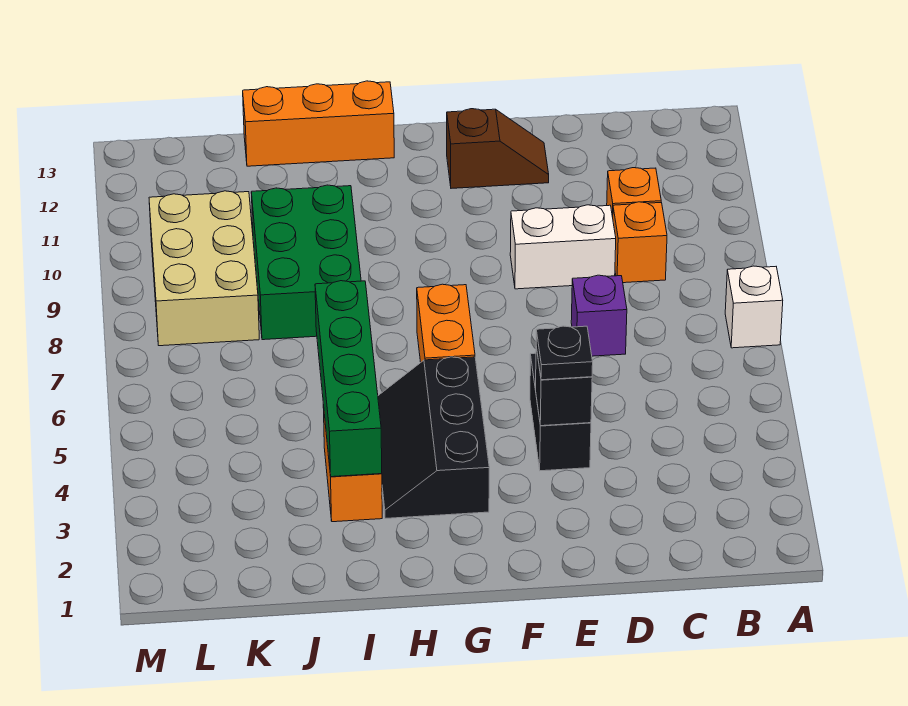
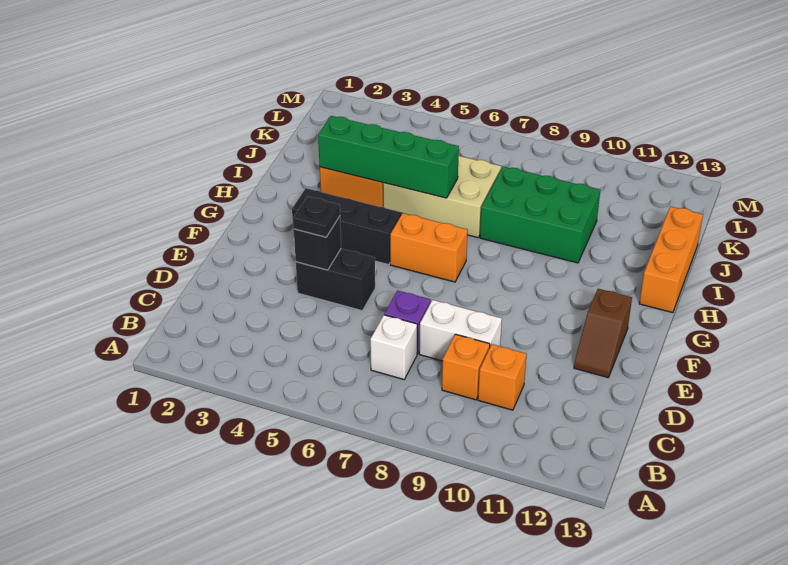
white brick A7 level 1 -> white brick C7 level 1
white brick D9:E9 level 1 -> white brick D8:D9 level 1
tan brick K8:L10 level 1 -> tan brick I5:J7 level 1

